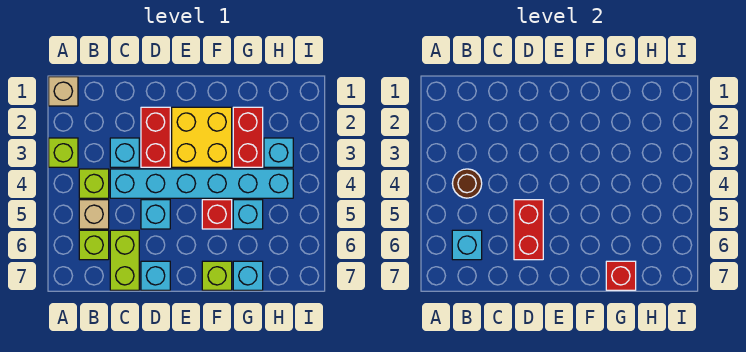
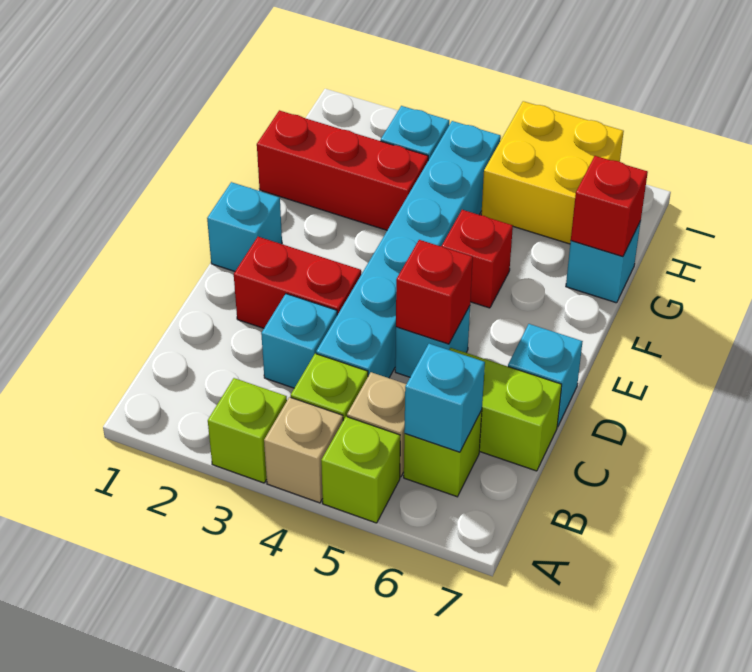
tan brick A1 level 1 -> tan brick A4 level 1
brown round brick B4 level 2 -> none
red brick D5:D6 level 2 -> red brick D5 level 2
yellow brick E2:F3 level 1 -> yellow brick H5:I6 level 1
lime brick F7 level 1 -> lime brick A5 level 1
red brick G2:G3 level 1 -> red brick G1:G3 level 1
cyan brick G5 level 1 -> cyan brick E1 level 1

